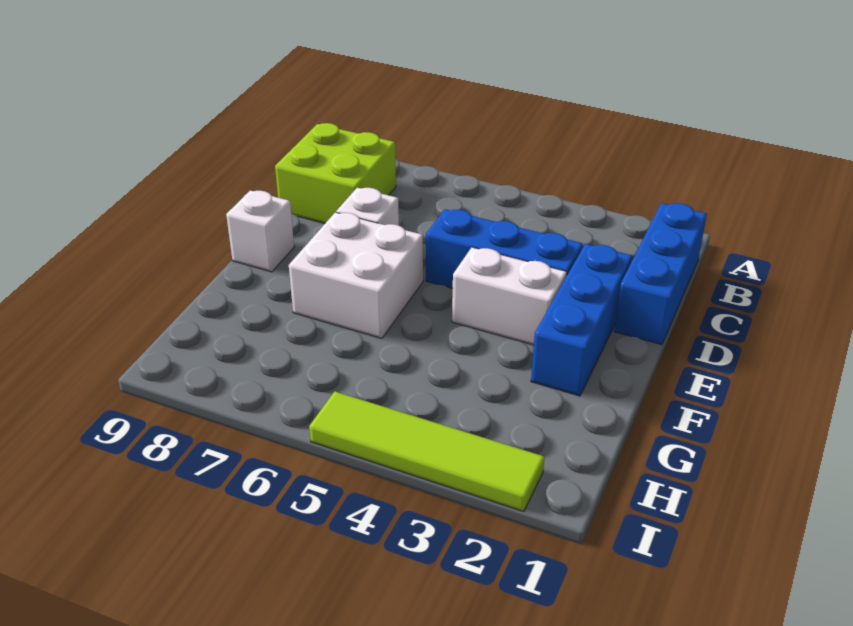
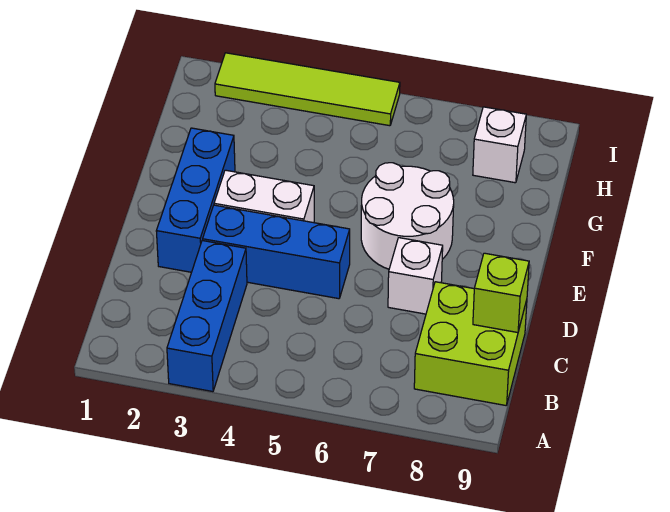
blue brick B1:D1 level 1 -> blue brick A3:C3 level 1
none -> lime brick C9 level 2
white brick E6:F7 level 1 -> white round brick E6:F7 level 1
white brick E9 level 1 -> white brick H8 level 1

